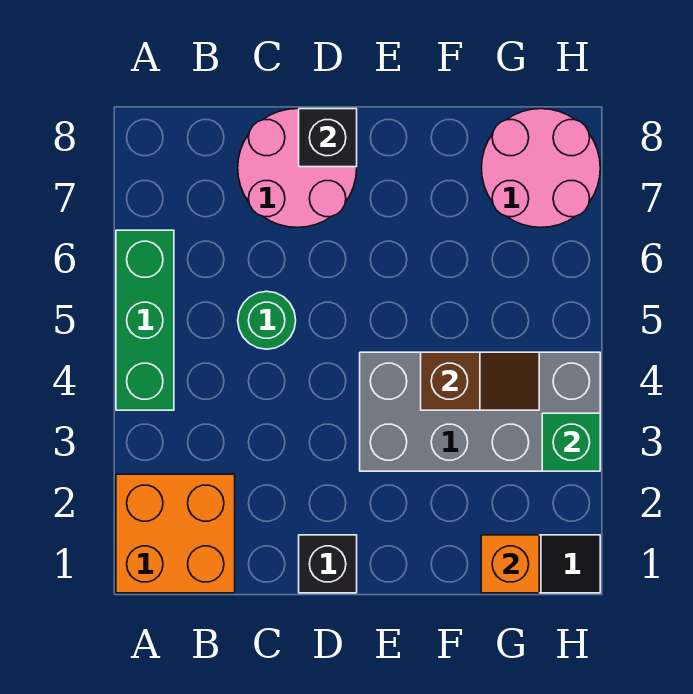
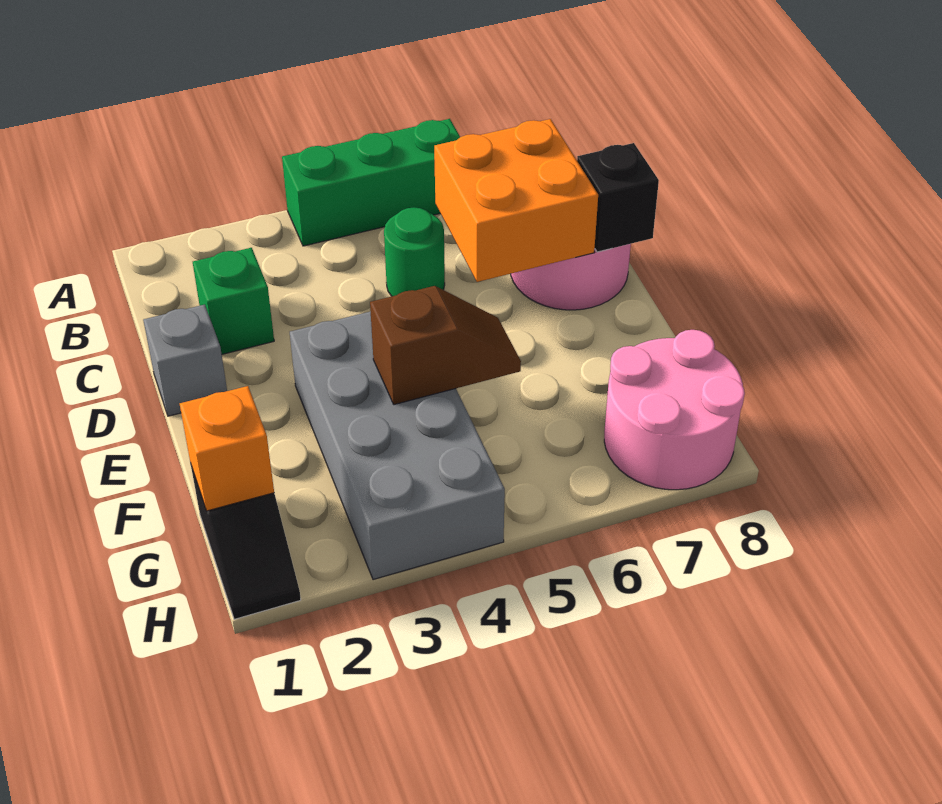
orange brick A1:B2 level 1 -> orange brick C6:D7 level 2
black brick D1 level 1 -> grey brick D1 level 1
brown slope F4:G4 level 2 top F -> brown slope F4:F5 level 2 top 4
green brick H3 level 2 -> green brick C2 level 1

